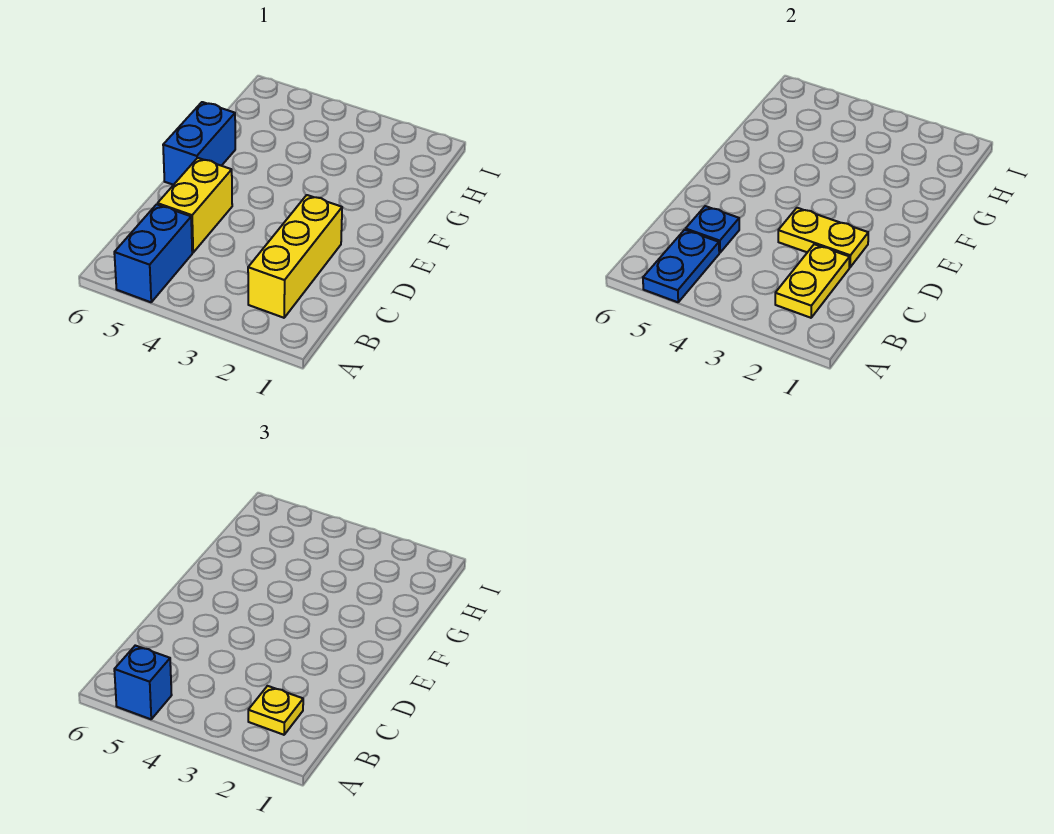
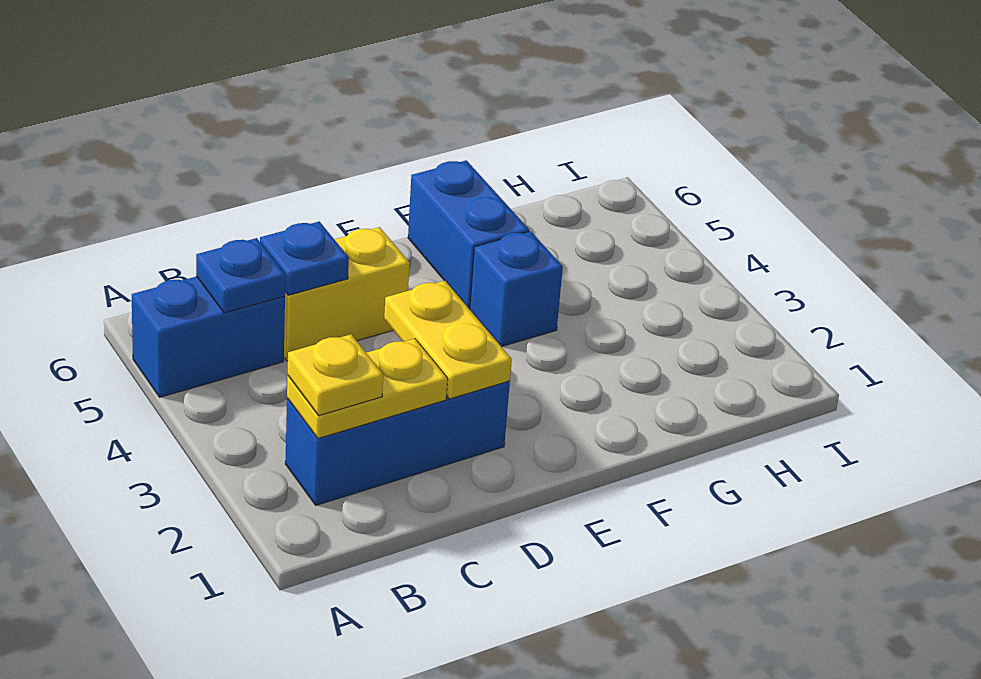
blue plate A5:B5 level 2 -> blue plate B5 level 2
blue brick A5 level 3 -> blue brick F4 level 1
yellow brick B2:D2 level 1 -> blue brick B2:D2 level 1
blue brick E6:F6 level 1 -> blue brick F5:F6 level 1

